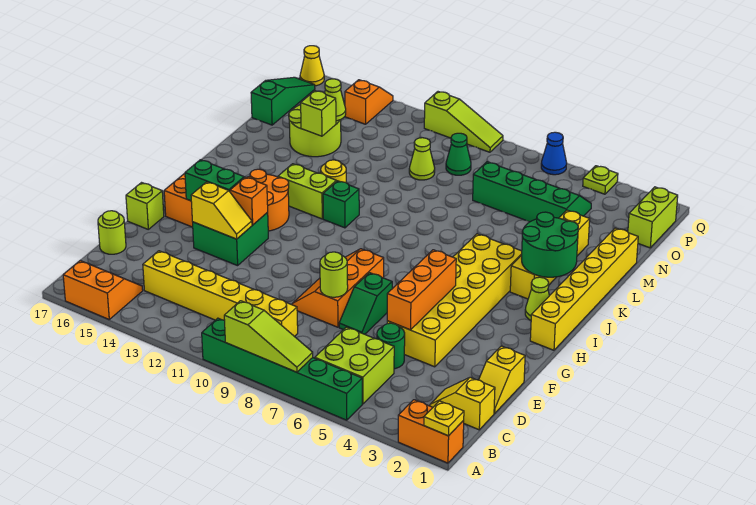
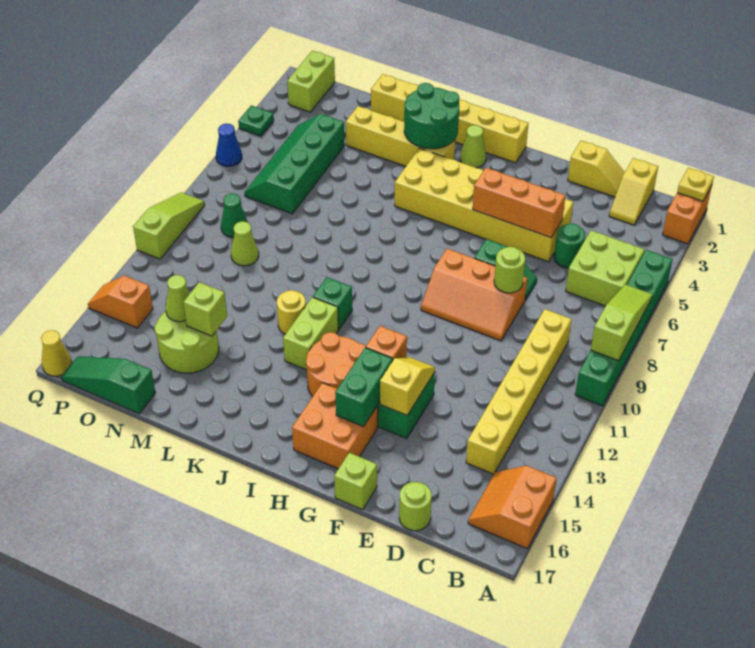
lime brick O1:P1 level 1 -> lime brick P1:P2 level 1
lime plate Q4 level 1 -> green plate Q4 level 1

